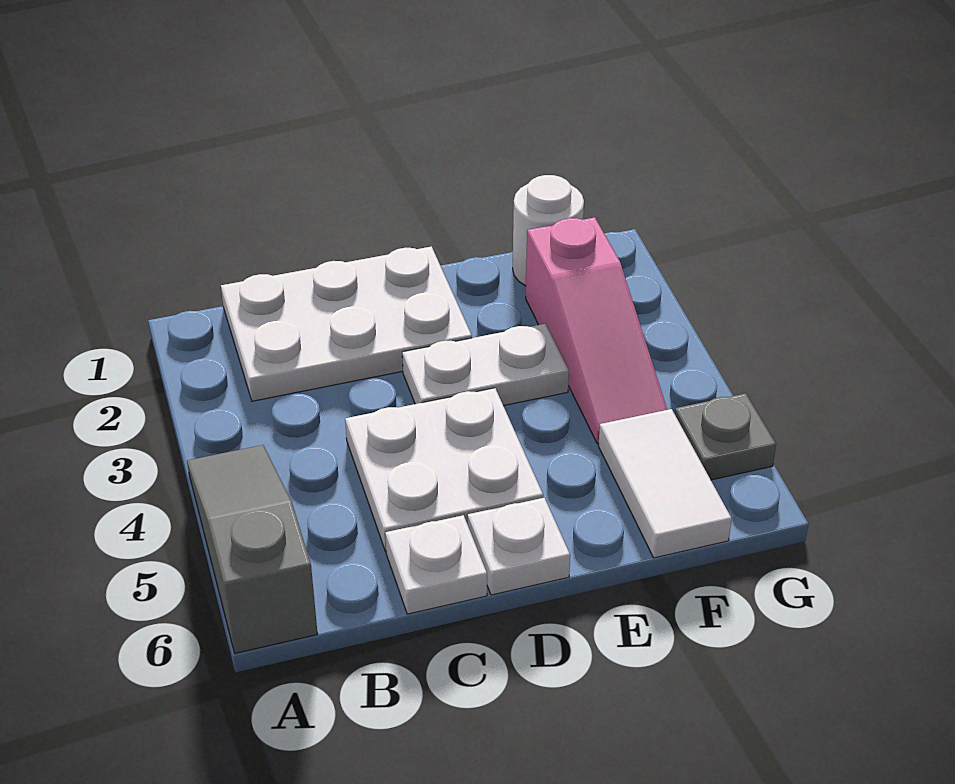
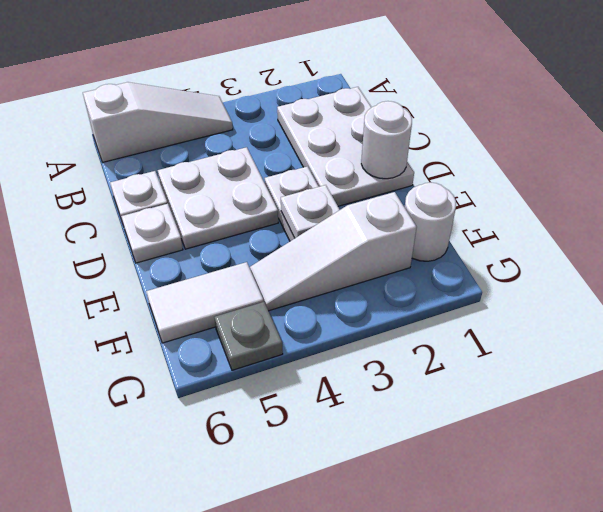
grey slope A4:A6 level 1 top 6 -> white slope A4:A6 level 1 top 6
none -> white round brick D1 level 2
none -> white plate E3 level 2
pink slope F2:F4 level 1 top 2 -> white slope F2:F4 level 1 top 2

